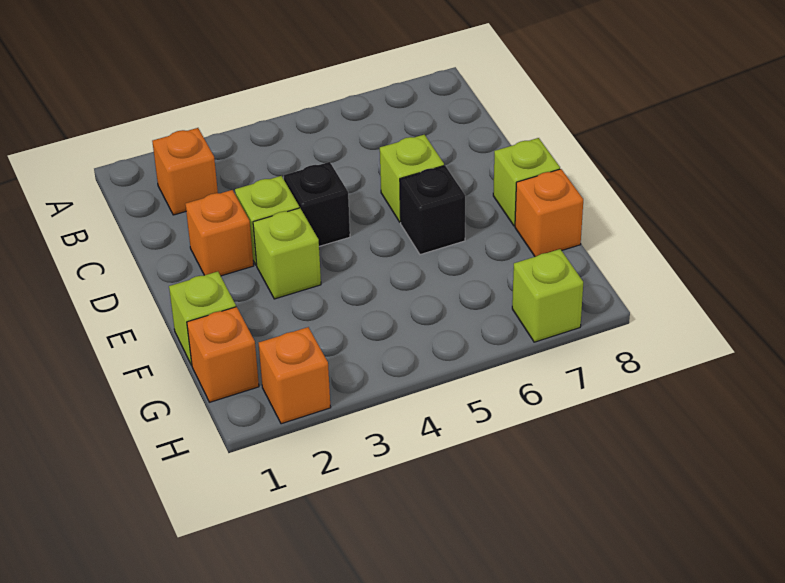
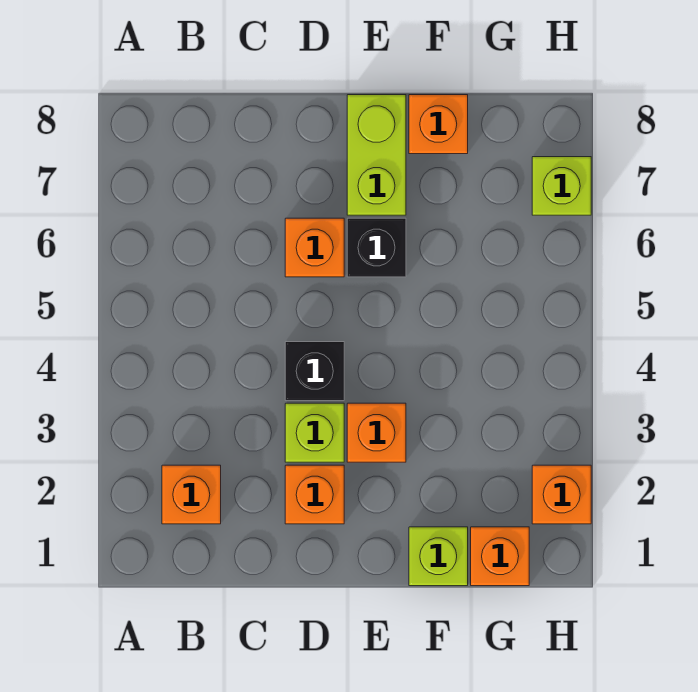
lime brick D6 level 1 -> orange brick D6 level 1
lime brick E3 level 1 -> orange brick E3 level 1
lime brick E8 level 1 -> lime brick E7:E8 level 1

